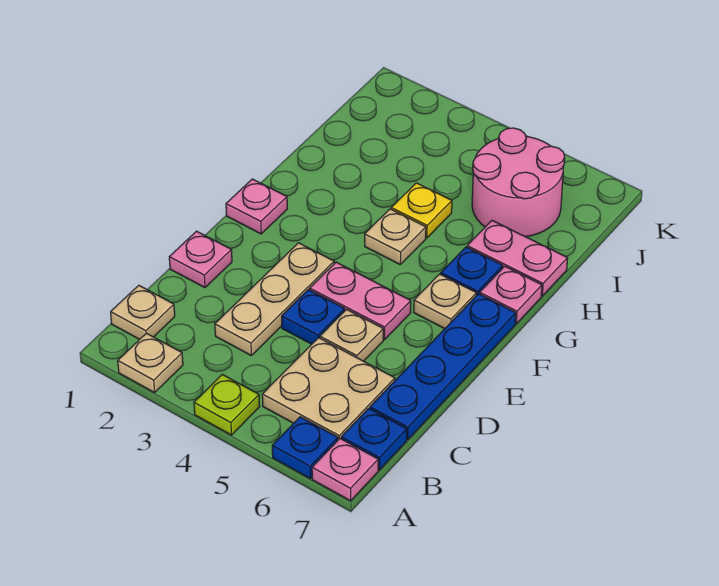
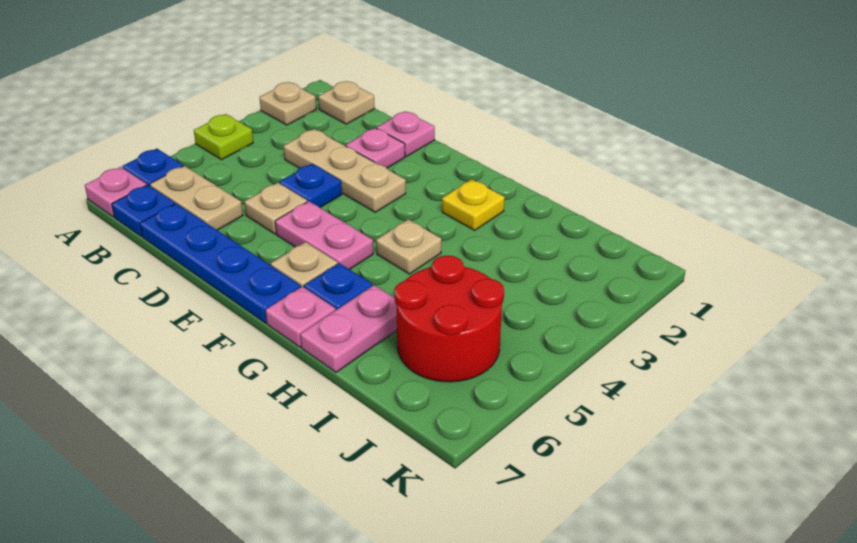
tan plate B5:C6 level 1 -> tan plate B6:C6 level 1
pink plate E4:E5 level 1 -> pink plate E5:F5 level 1
pink plate F1 level 1 -> pink plate D2 level 1
yellow plate H4 level 1 -> yellow plate G2 level 1
pink round brick I5:J6 level 1 -> red round brick I5:J6 level 1

